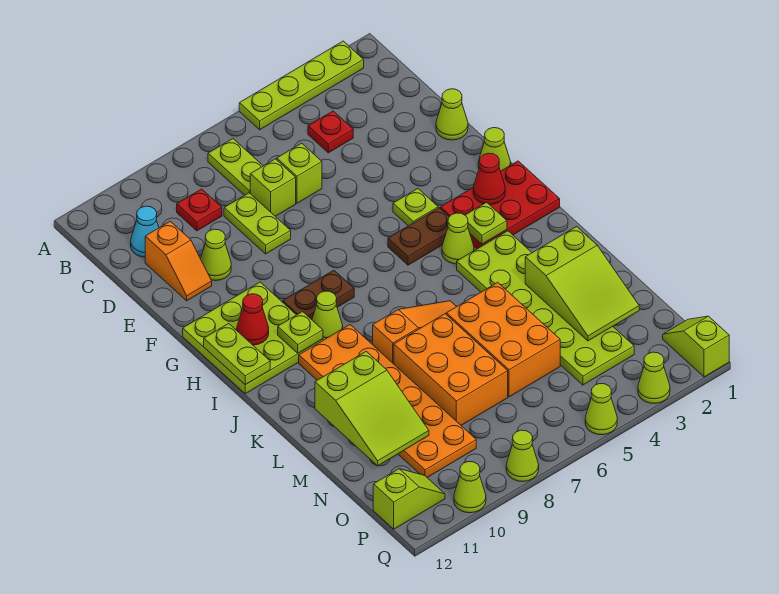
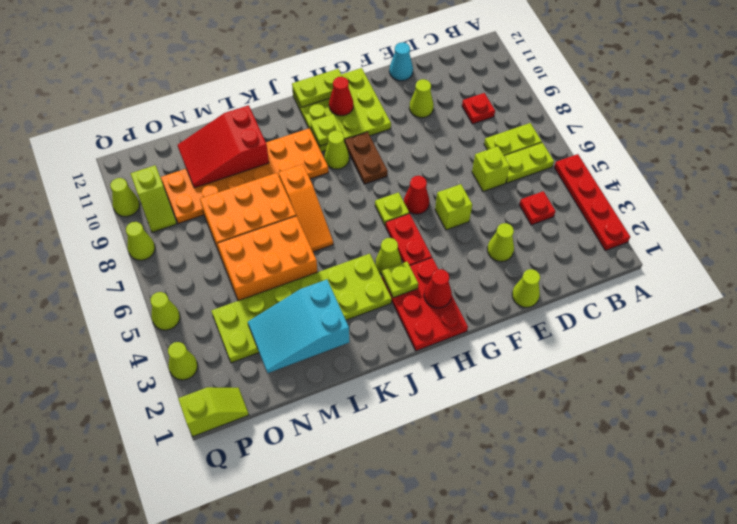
lime plate A2:A5 level 1 -> red plate A2:A5 level 1
cyan cone C11 level 1 -> cyan cone E12 level 1
lime brick D7 level 1 -> lime brick F5 level 1
lime plate D8:E8 level 1 -> lime plate B6:C6 level 1
orange slope D11:E11 level 1 top D -> none
lime cone G1 level 1 -> lime cone E3 level 1
lime plate G4 level 1 -> lime plate H6 level 1
none -> red cone G6 level 1
brown plate H4:H5 level 1 -> red plate H4:H5 level 1
lime slope L2:N3 level 2 top L -> cyan slope L2:N3 level 2 top L
lime slope L10:N11 level 2 top L -> red slope L10:N11 level 2 top L
lime slope P11:P12 level 1 top 12 -> lime slope P9:P10 level 1 top 10

